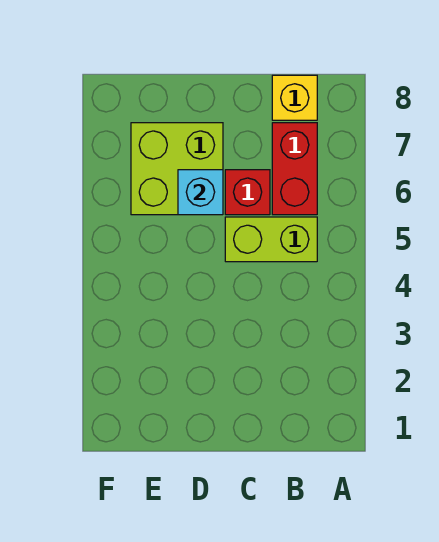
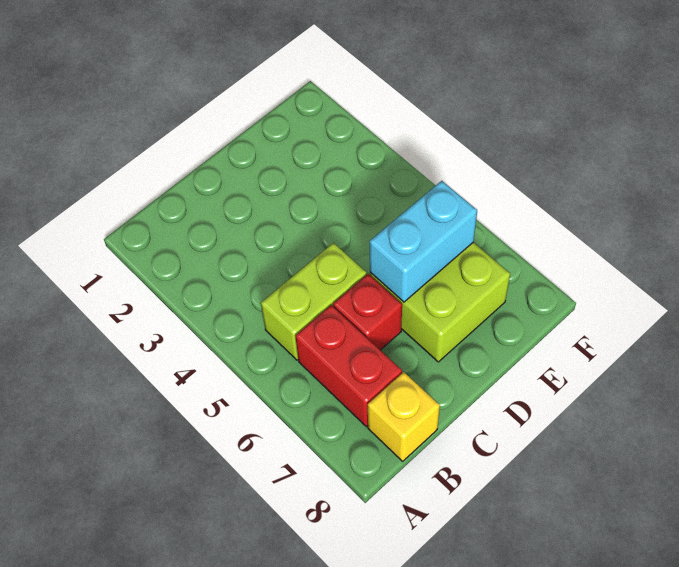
cyan brick D6 level 2 -> cyan brick D6:E6 level 2

